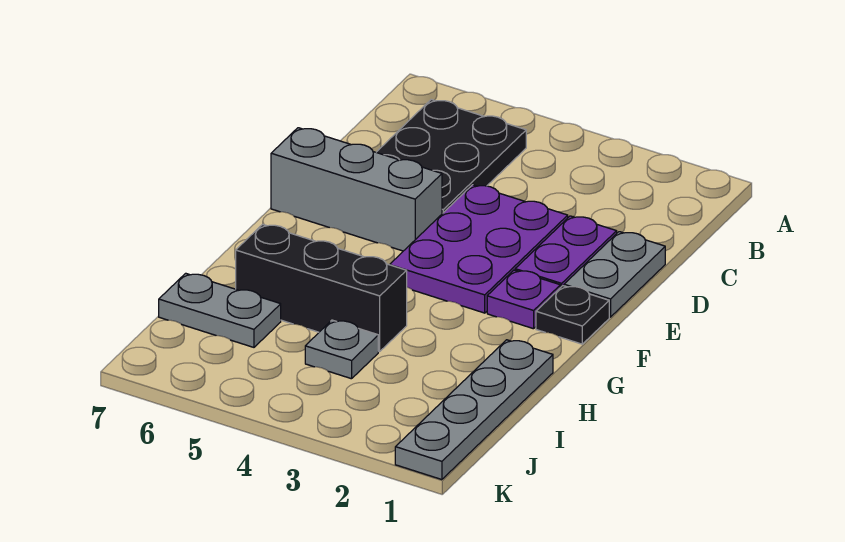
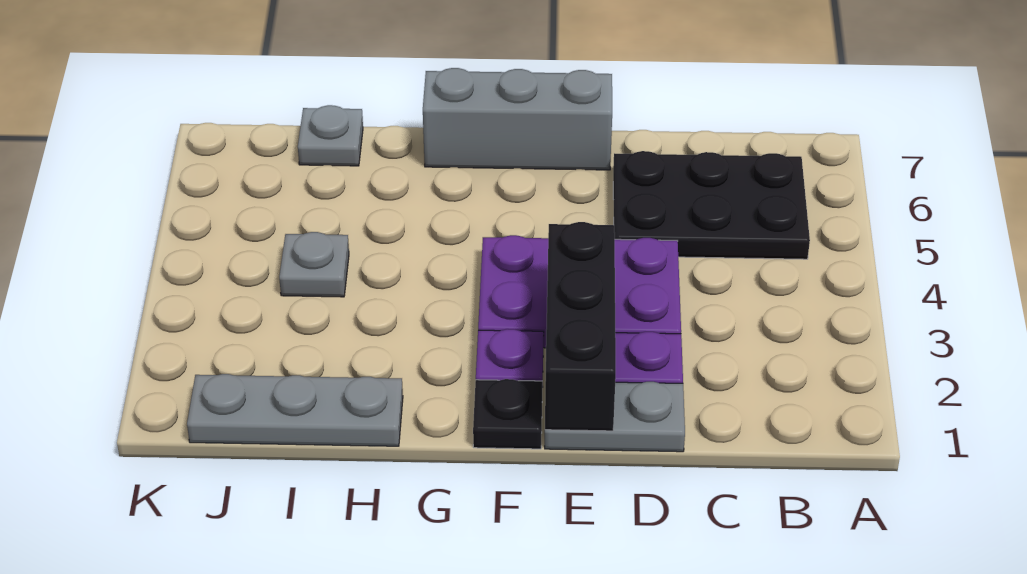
grey brick E5:E7 level 1 -> grey brick E7:G7 level 1
grey plate H1:K1 level 1 -> grey plate H1:J1 level 1
black brick H4:H6 level 1 -> black brick E1:E3 level 2
grey plate I6:I7 level 1 -> grey plate I7 level 1

